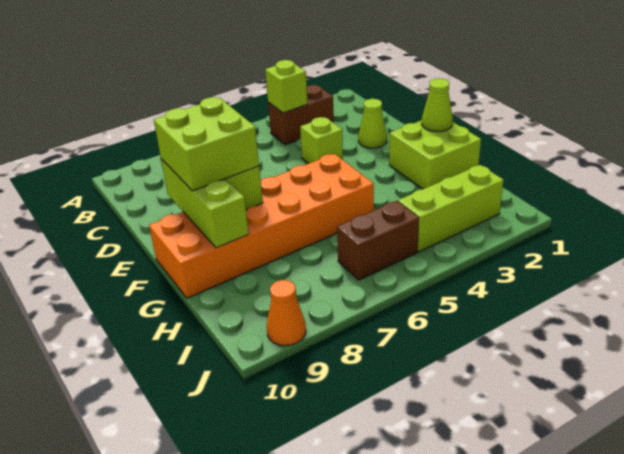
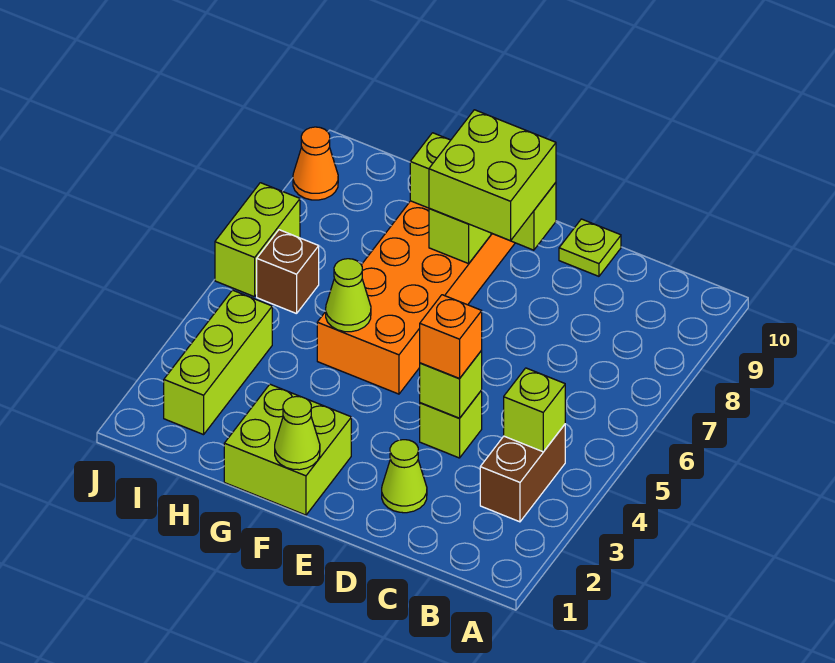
none -> lime brick D4 level 2
none -> orange brick D4 level 3
none -> lime plate D10 level 1
none -> lime cone G5 level 2
brown brick I5:I6 level 1 -> brown brick I6 level 1
none -> lime brick J6:J7 level 1

